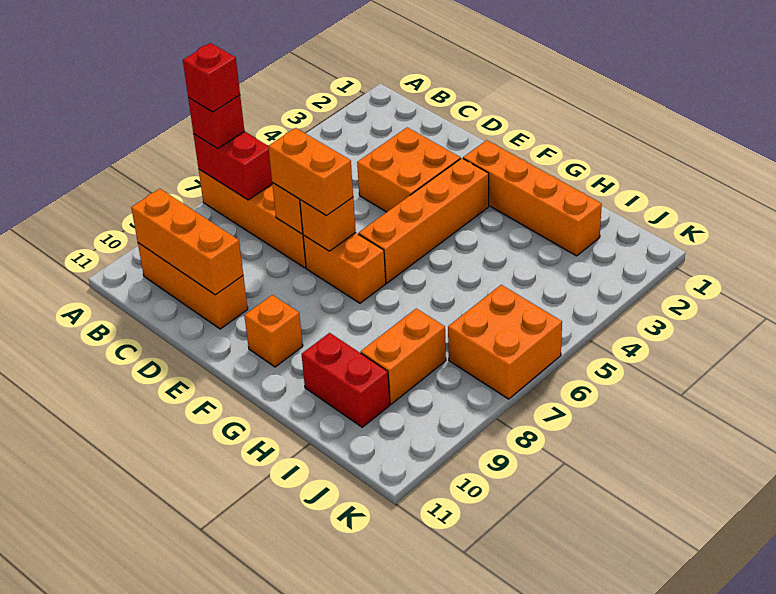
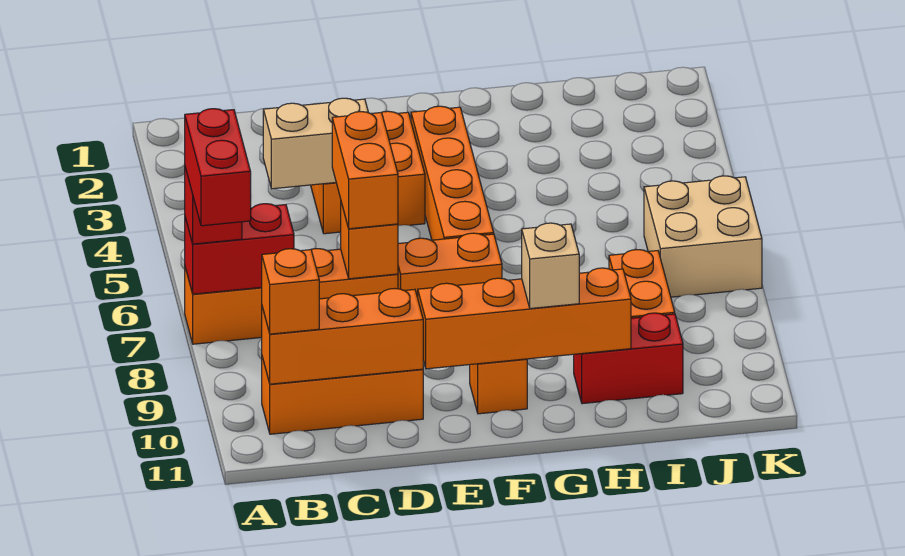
red brick A7 level 4 -> red brick A7:A8 level 4
none -> tan brick C4:D4 level 2
orange brick D7:E7 level 3 -> orange brick D6:D7 level 3
orange brick E7 level 2 -> orange brick B10 level 3
orange brick F2:I2 level 1 -> orange brick E10:H10 level 2
none -> tan brick G10 level 3
orange brick J6:K7 level 1 -> tan brick J6:K7 level 1

